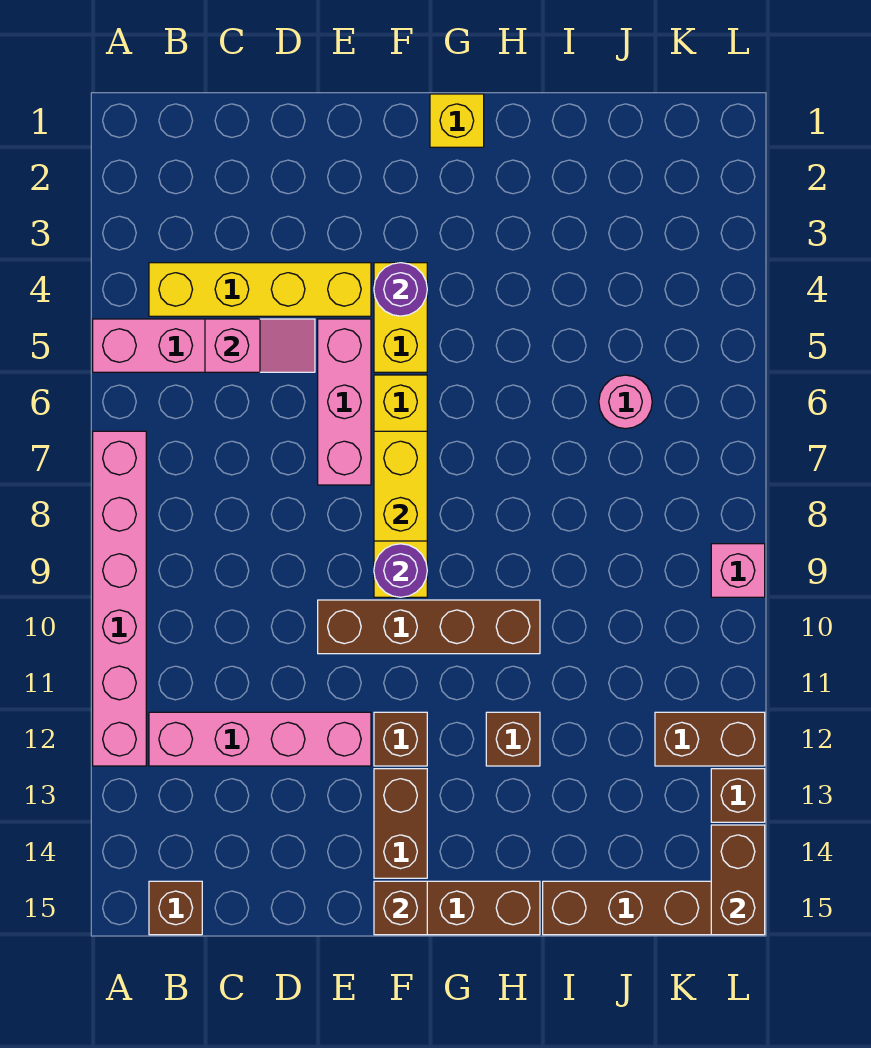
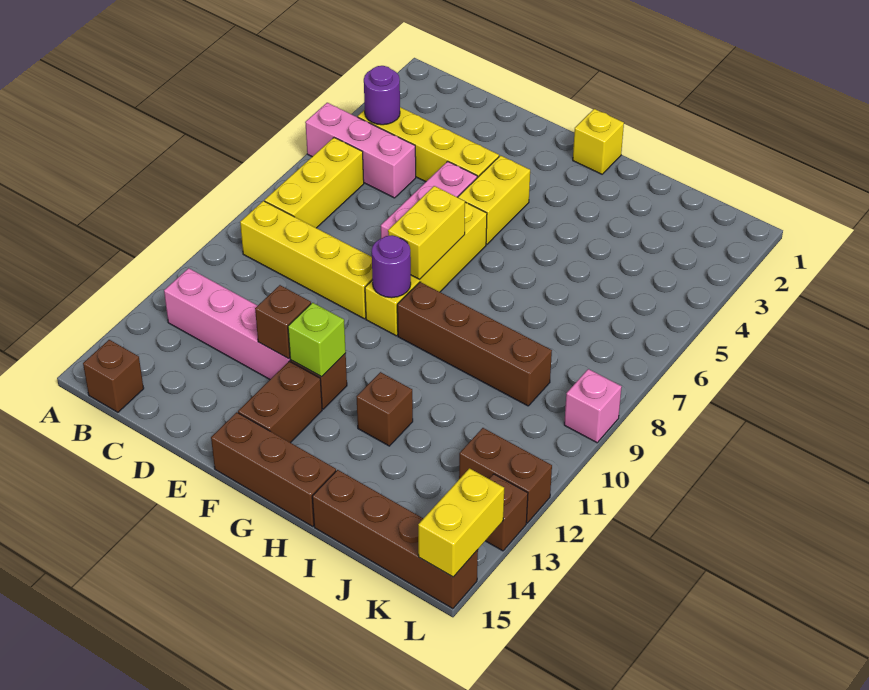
pink brick A7:A12 level 1 -> none
none -> yellow brick B6:B8 level 1
none -> yellow brick B9:E9 level 1
pink slope C5:D5 level 2 top C -> none
brown brick E10:H10 level 1 -> brown brick G9:J9 level 1
purple round brick F4 level 2 -> purple round brick B4 level 2
none -> lime brick F12 level 2
brown brick F15 level 2 -> brown brick E12 level 2
pink round brick J6 level 1 -> none
brown brick L14:L15 level 2 -> yellow brick L14:L15 level 2

